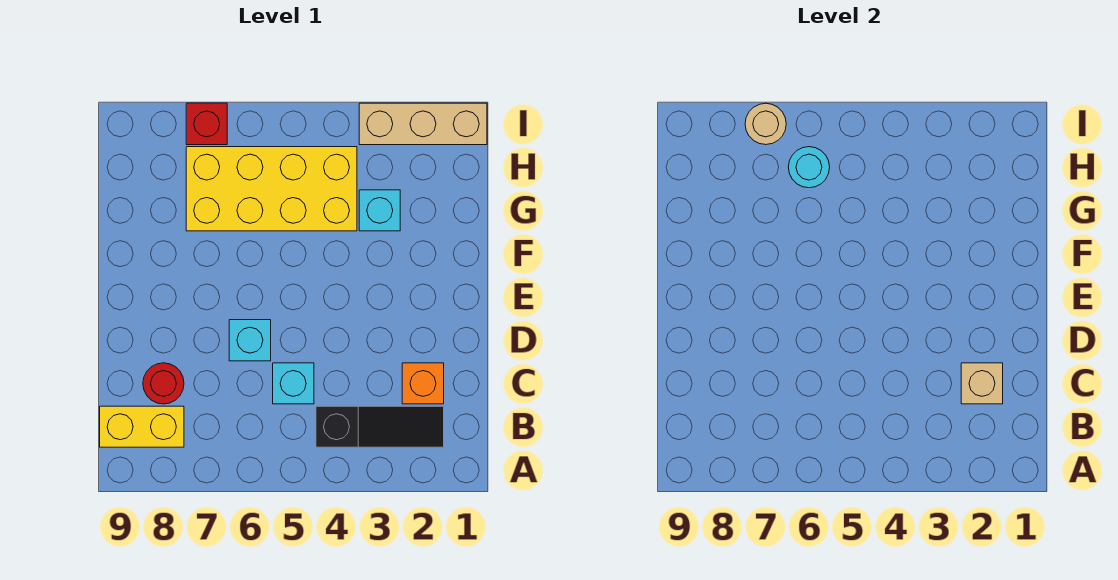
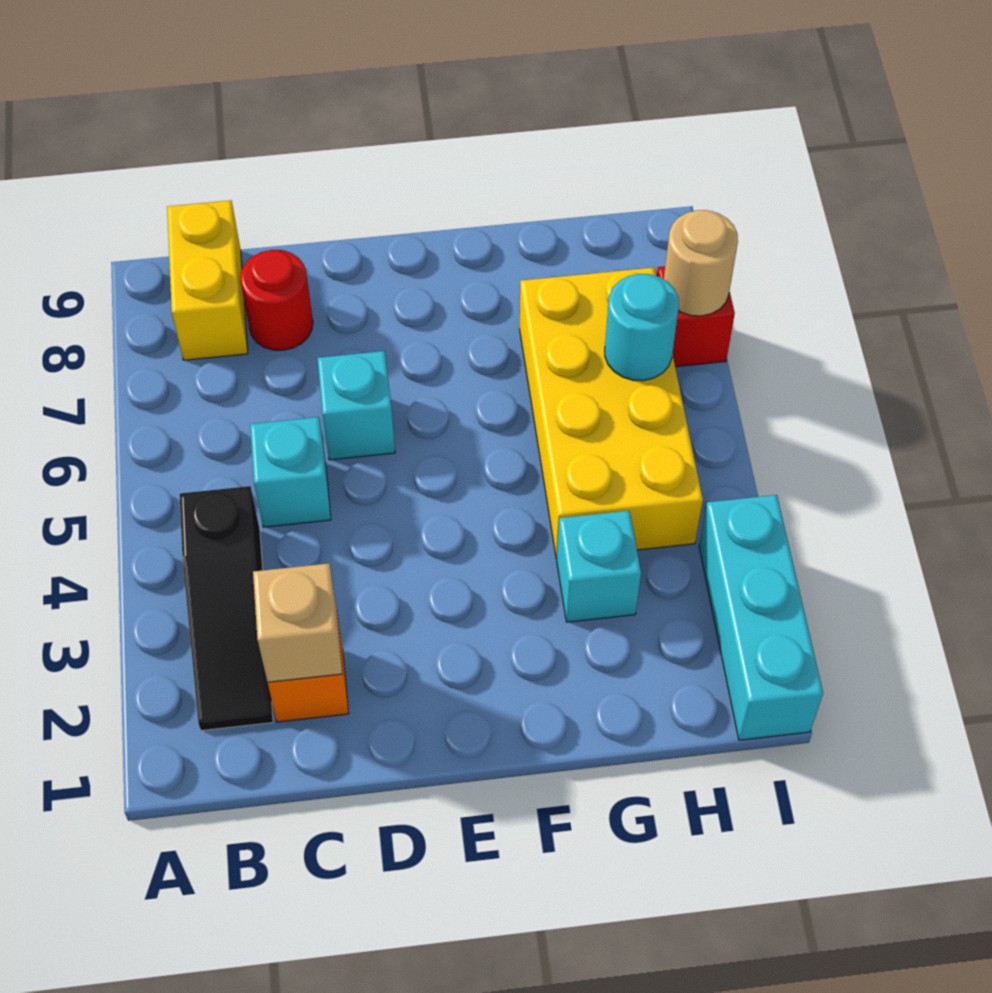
tan brick I1:I3 level 1 -> cyan brick I1:I3 level 1

